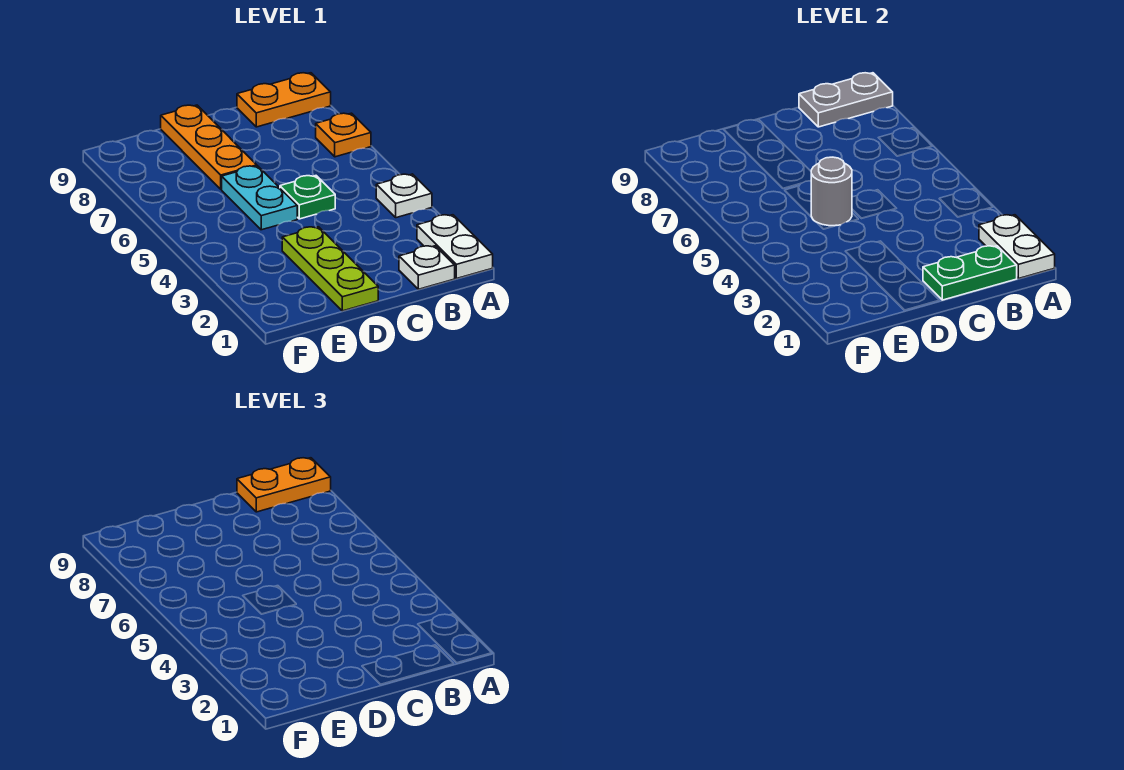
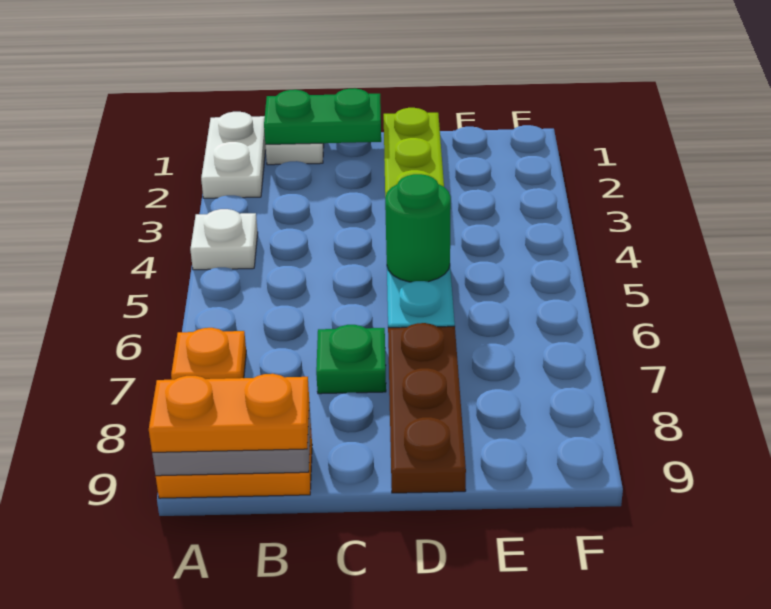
white plate A1:A2 level 2 -> none
green plate C5 level 1 -> green plate C7 level 1
grey round brick D5 level 2 -> green round brick D5 level 2
orange plate D7:D9 level 1 -> brown plate D7:D9 level 1

